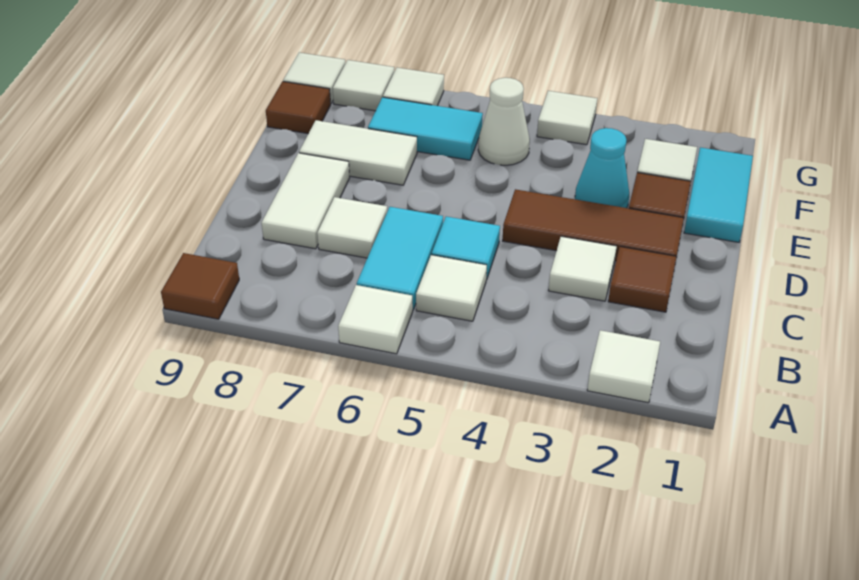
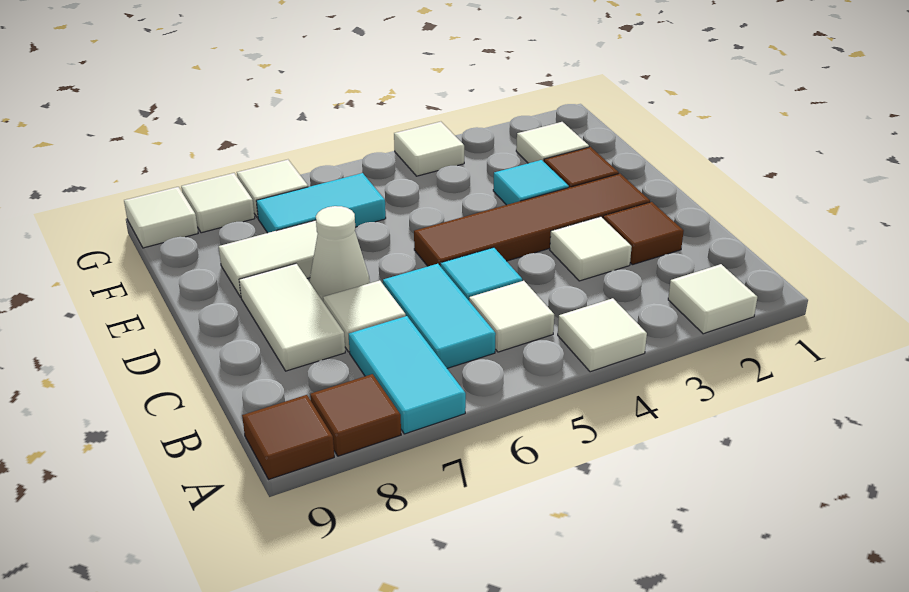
white tile A6 level 1 -> white tile A4 level 1
brown tile D2:D4 level 1 -> brown tile D2:D5 level 1
cyan tile E1:F1 level 1 -> cyan tile A7:B7 level 1
cyan cone E3 level 1 -> cyan tile E3 level 1
white cone F5 level 1 -> white cone D7 level 1
brown tile F9 level 1 -> brown tile A8 level 1

